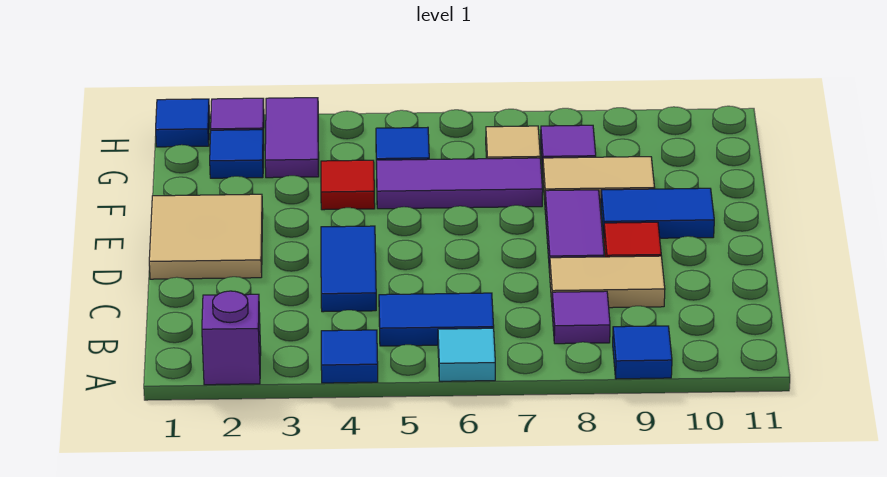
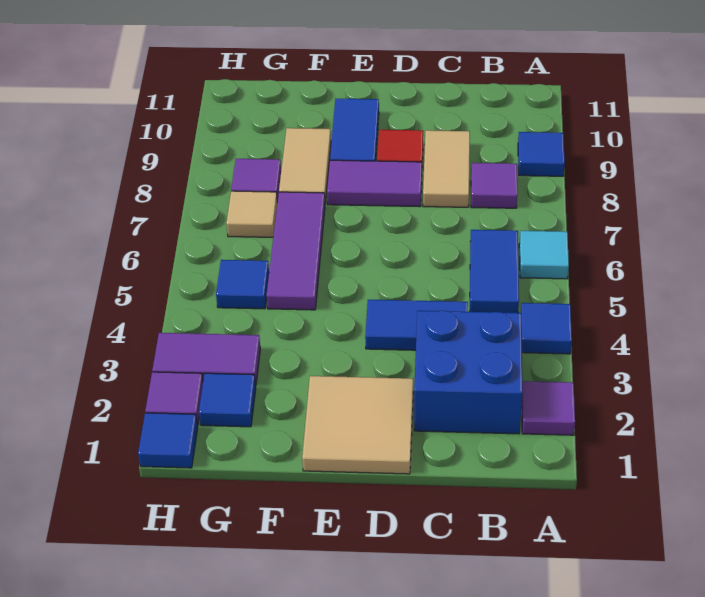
purple brick A2 level 1 -> purple tile A2 level 1
none -> blue brick B2:C3 level 1
red tile F4 level 1 -> none

